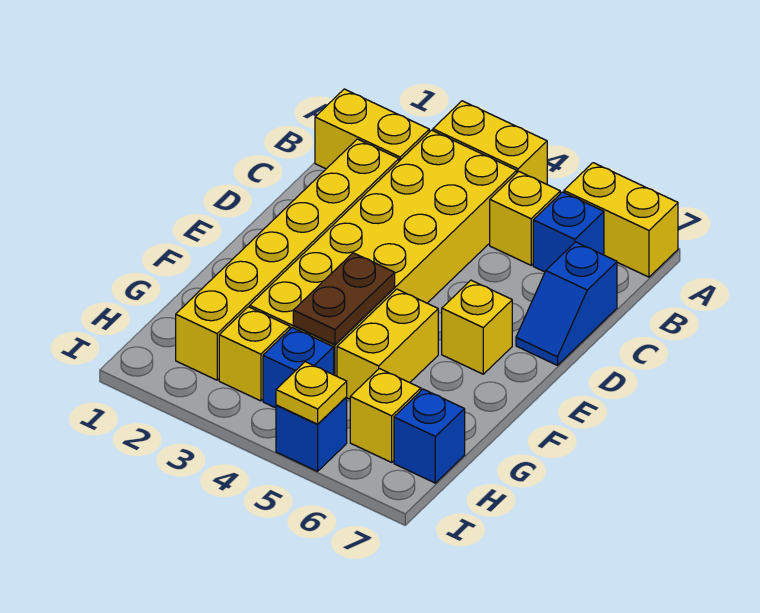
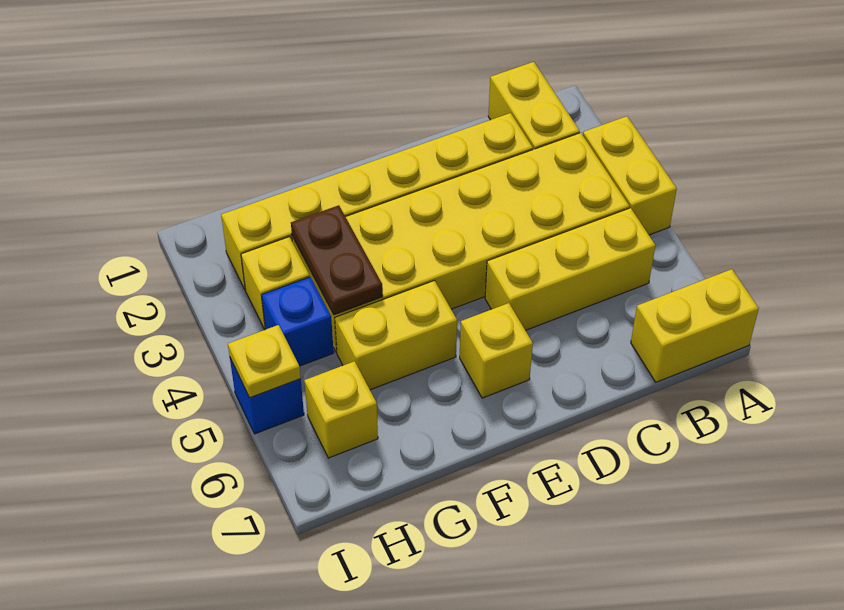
yellow brick A6:A7 level 1 -> yellow brick A7:B7 level 1
yellow brick B5 level 1 -> yellow brick B5:D5 level 1
blue brick B6 level 1 -> none
blue slope C7:D7 level 1 top C -> none
brown plate F4:G4 level 2 -> brown plate G3:G4 level 2
blue brick H7 level 1 -> none

